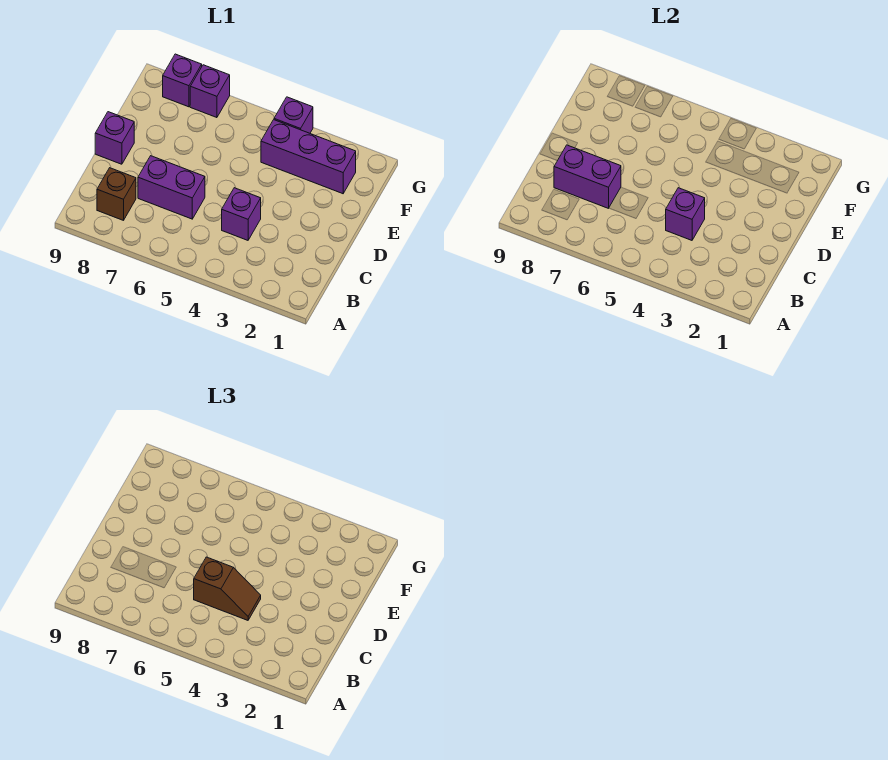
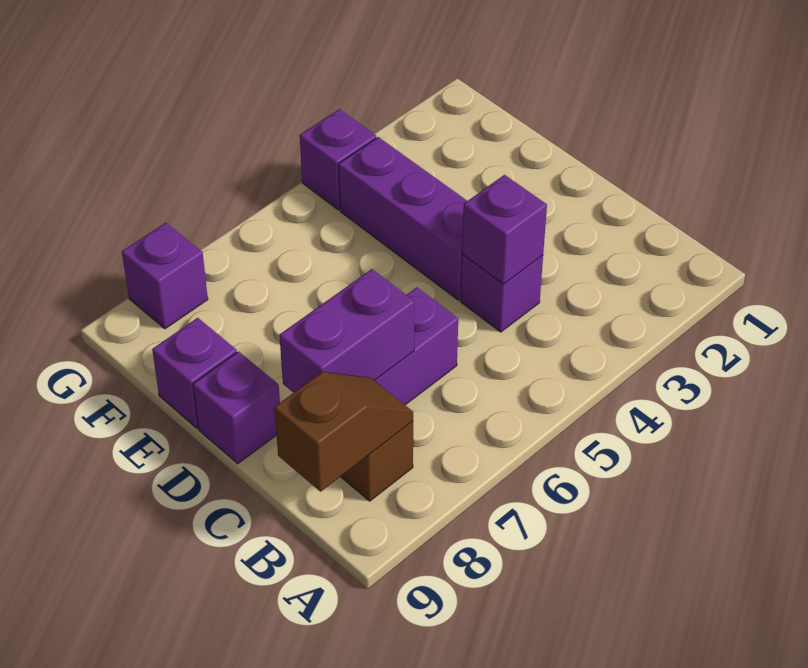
brown slope C4:C5 level 3 top 5 -> brown slope B8:B9 level 2 top 9
purple brick F2:F4 level 1 -> purple brick D4:F4 level 1
purple brick G7 level 1 -> purple brick E9 level 1

